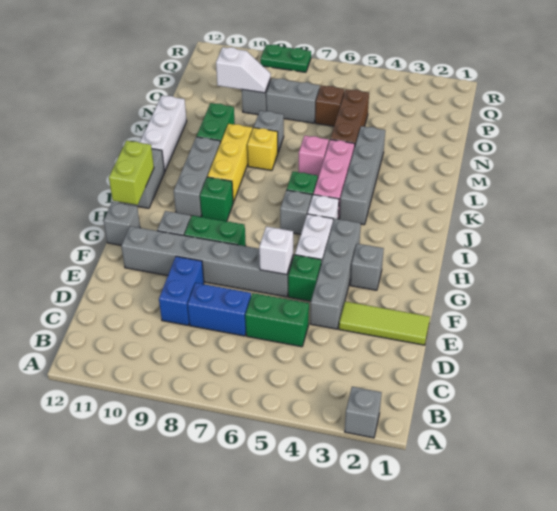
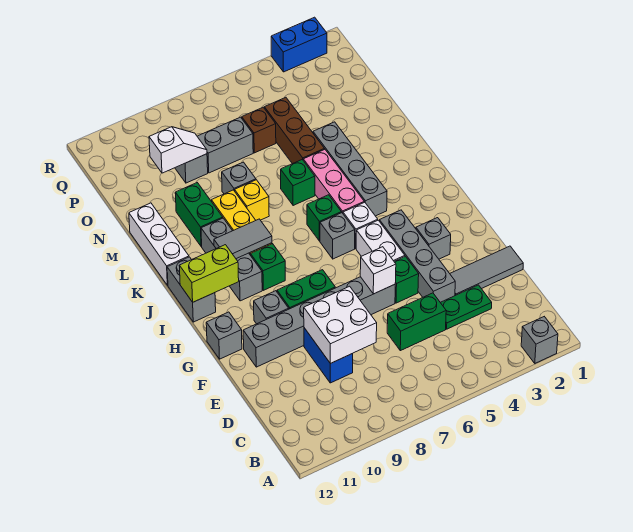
blue brick D7:D8 level 1 -> blue brick R2:R3 level 1
none -> white brick D8:E9 level 2
lime tile E1:E3 level 1 -> grey tile E1:E3 level 1
lime brick H12:I12 level 2 -> lime brick I11:I12 level 2
none -> grey tile J9:J10 level 2
pink brick L6 level 1 -> green brick L6 level 1
green plate R8:R9 level 1 -> green plate D3:D4 level 1

